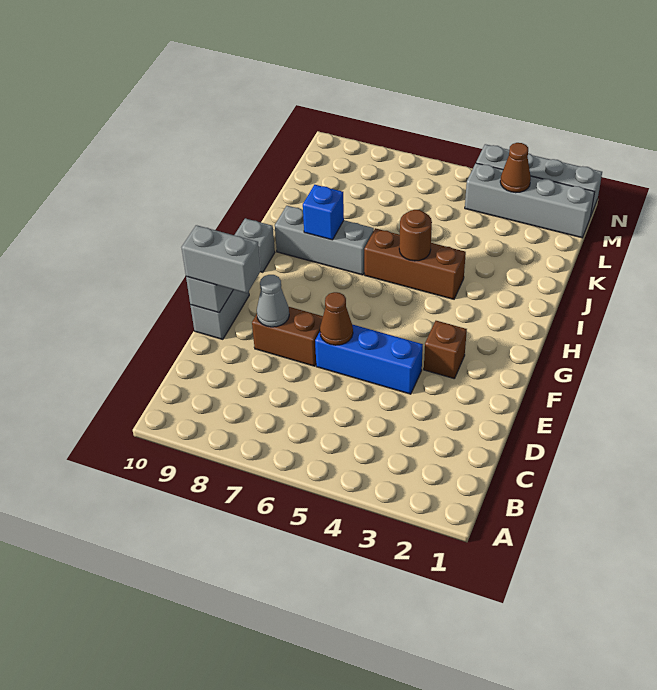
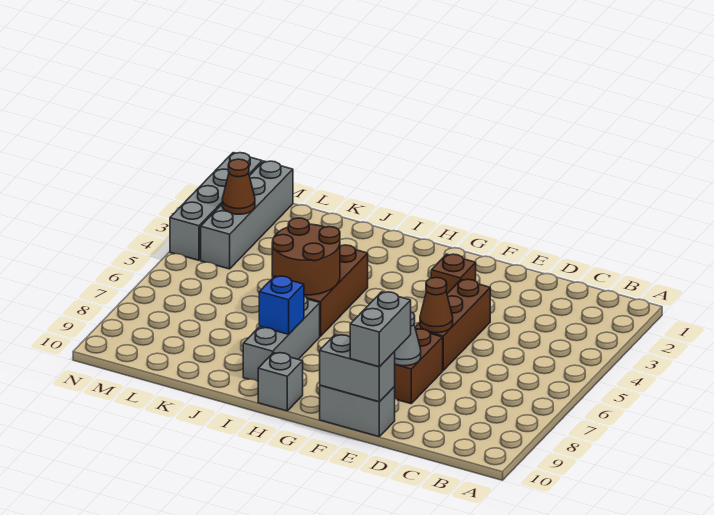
blue brick E4:E6 level 1 -> brown brick E4:E6 level 1
brown round brick I5 level 2 -> brown round brick I5:J6 level 2

